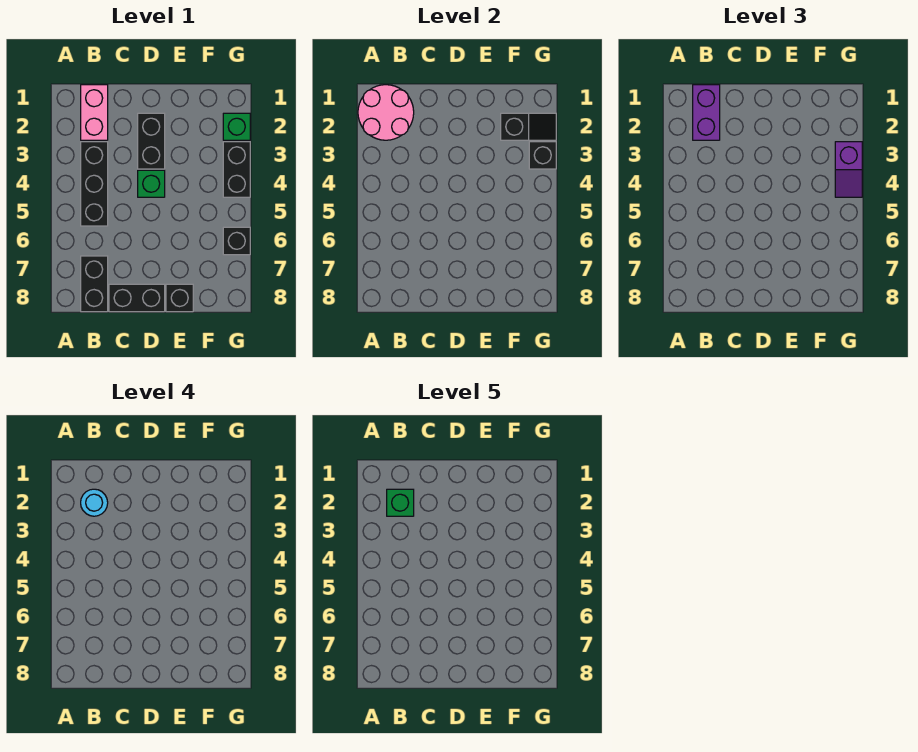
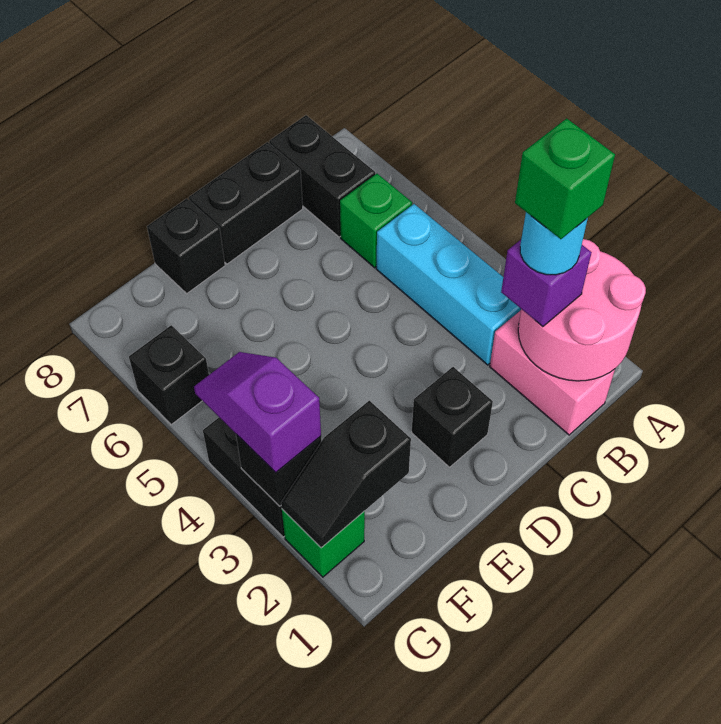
purple brick B1:B2 level 3 -> purple brick B2 level 3
black brick B3:B5 level 1 -> cyan brick B3:B5 level 1
black brick D2:D3 level 1 -> black brick D2 level 1
green brick D4 level 1 -> green brick B6 level 1

